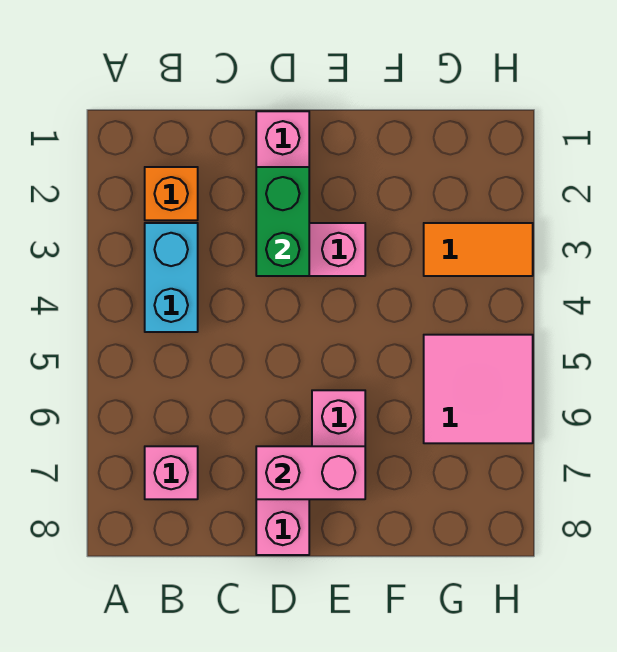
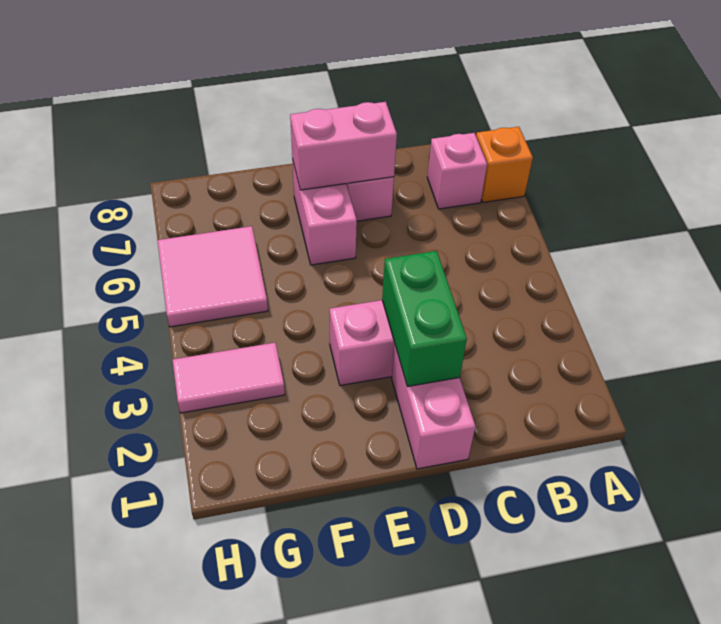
orange brick B2 level 1 -> orange brick A7 level 1
cyan brick B3:B4 level 1 -> none
orange tile G3:H3 level 1 -> pink tile G3:H3 level 1

